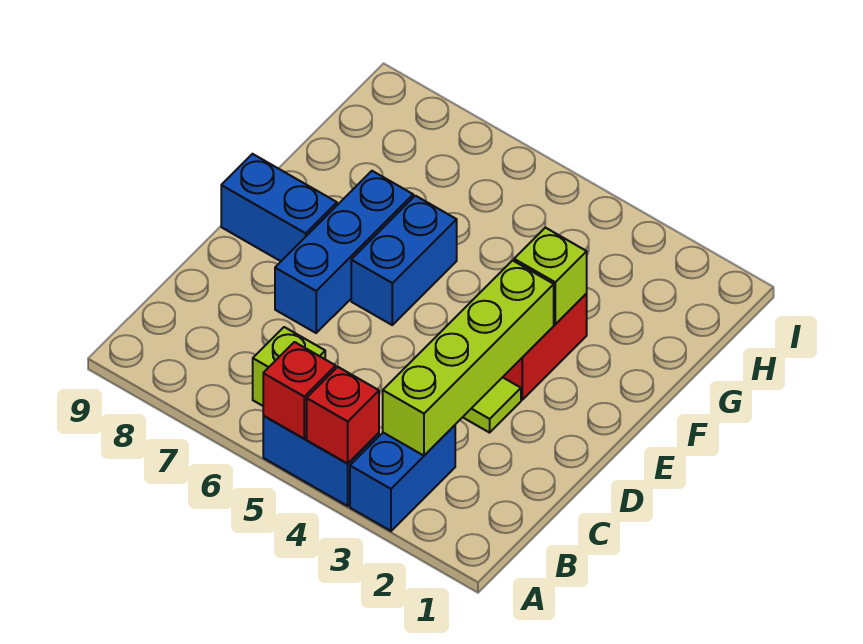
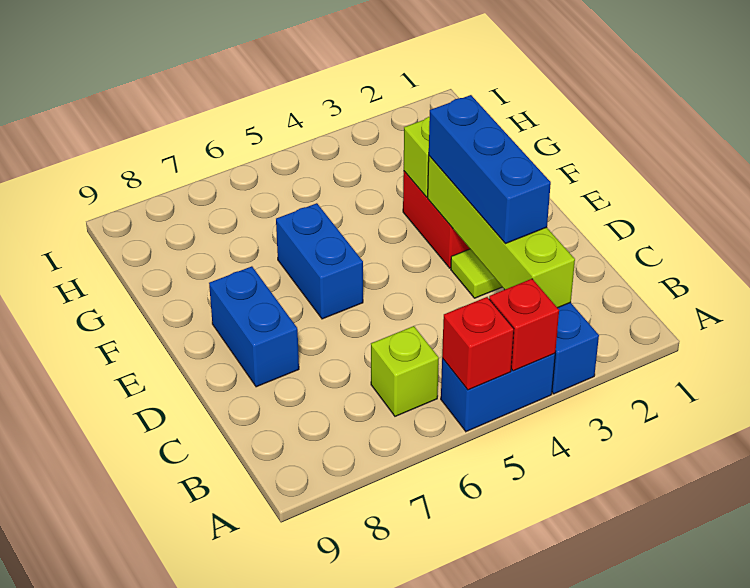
blue brick D7:F7 level 1 -> blue brick C3:E3 level 3
blue brick E8:E9 level 1 -> blue brick D8:E8 level 1

